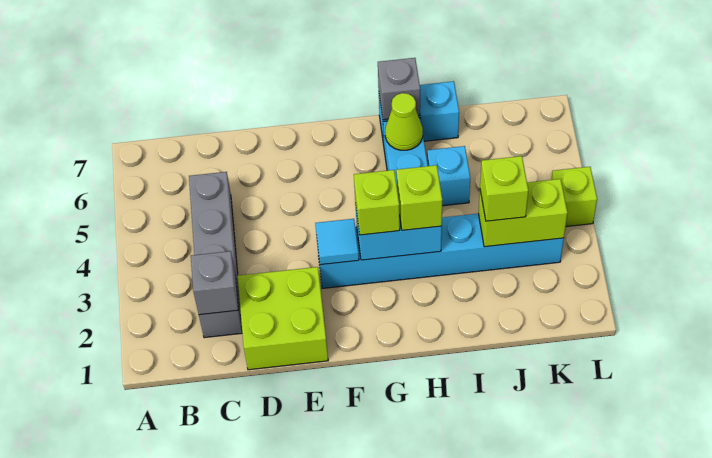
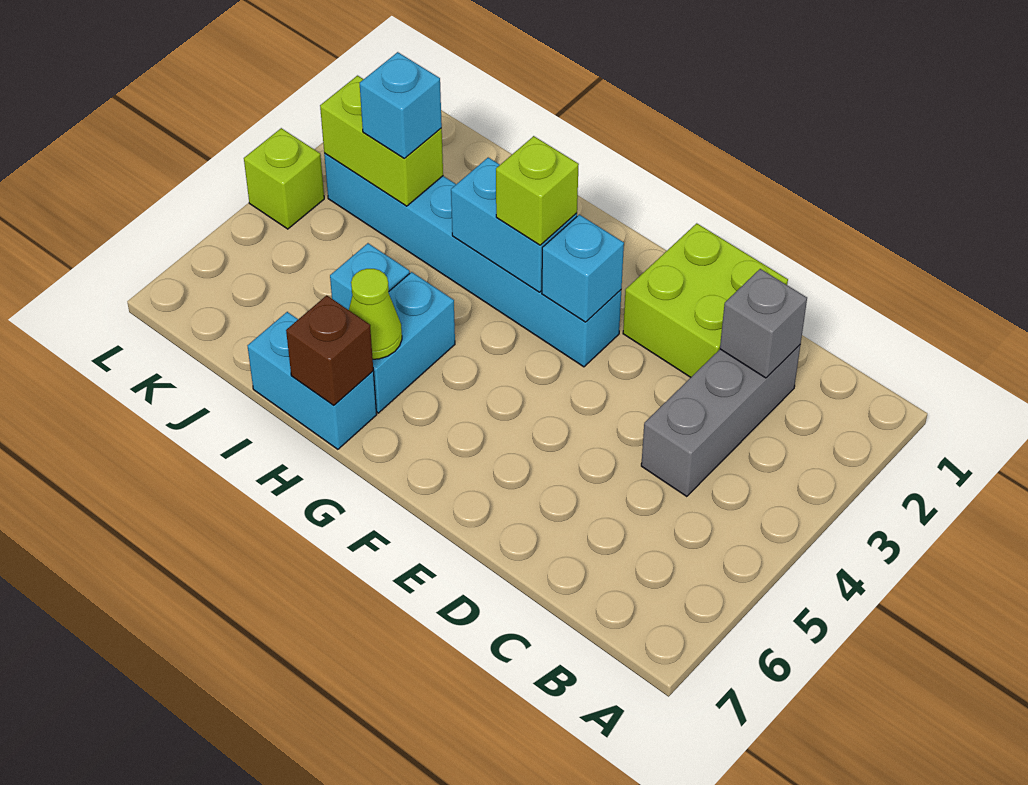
grey brick C2:C5 level 1 -> grey brick C2:C4 level 1
cyan tile F3 level 2 -> cyan brick F3 level 2
lime brick H3 level 3 -> none
grey brick H7 level 2 -> brown brick H7 level 2
lime brick J3 level 3 -> cyan brick J3 level 3

